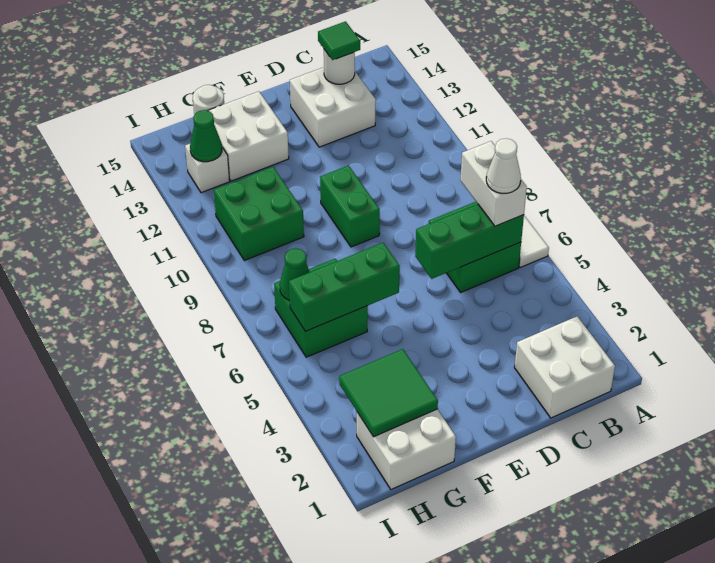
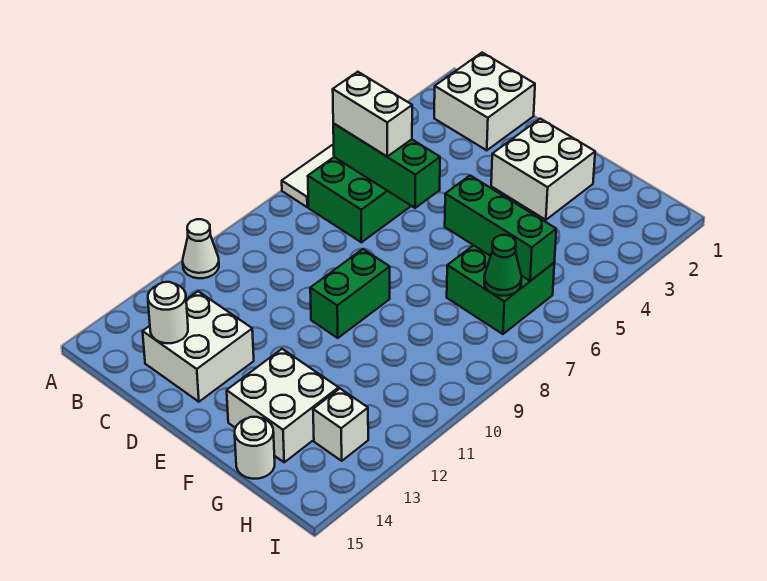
white brick B6:B7 level 3 -> white brick B6:C6 level 3
white cone B6 level 4 -> white cone A11 level 1
green tile C14 level 3 -> none
white brick G1:H2 level 1 -> white brick E2:F3 level 1
green tile G2:H3 level 2 -> none
green brick G10:H11 level 1 -> none
green cone H13 level 2 -> none

